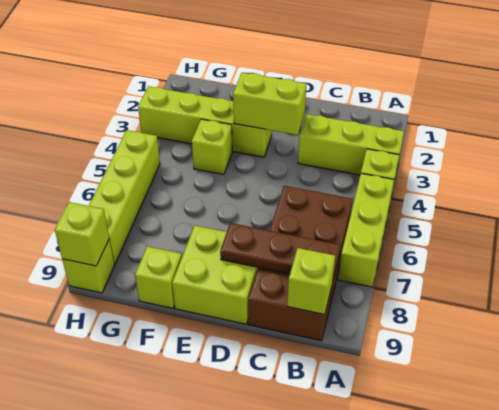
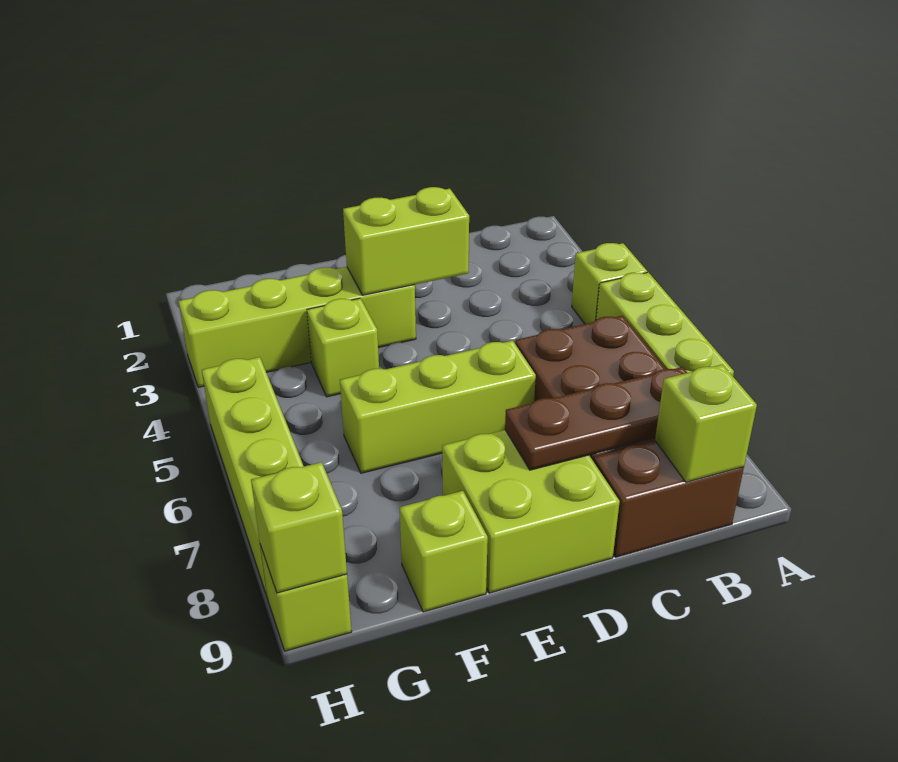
lime brick A3:C3 level 1 -> lime brick D6:F6 level 1

